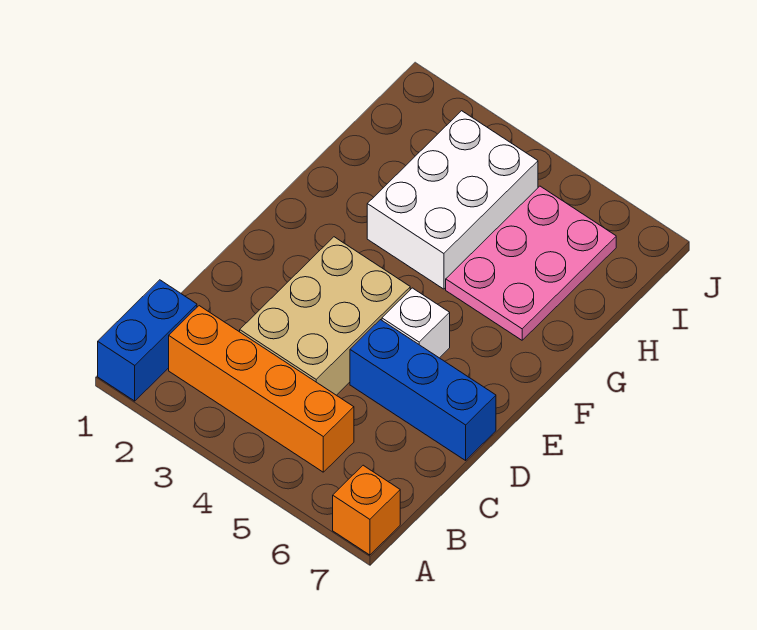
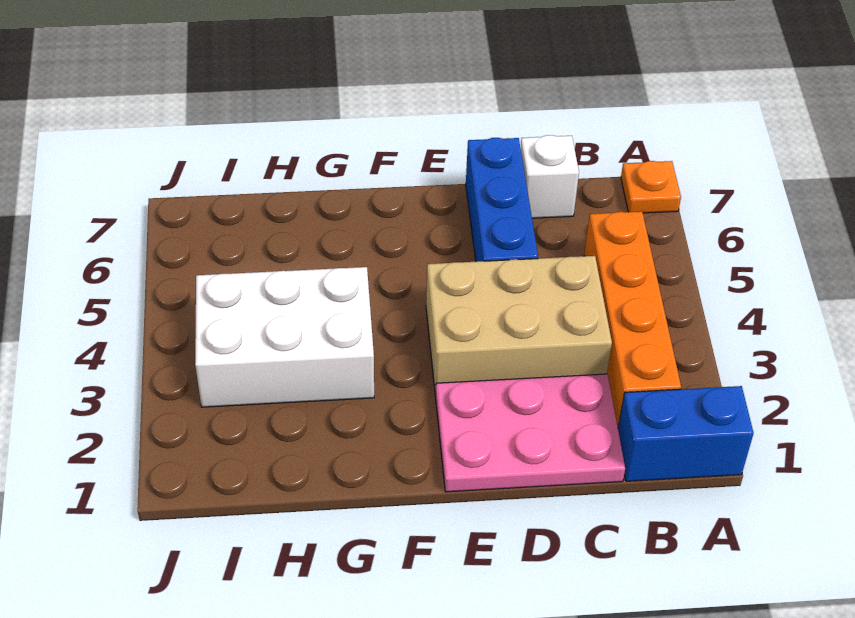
orange brick A7 level 1 -> orange plate A7 level 1
white brick E5 level 1 -> white brick C7 level 1
pink plate G5:I6 level 1 -> pink plate C1:E2 level 1

